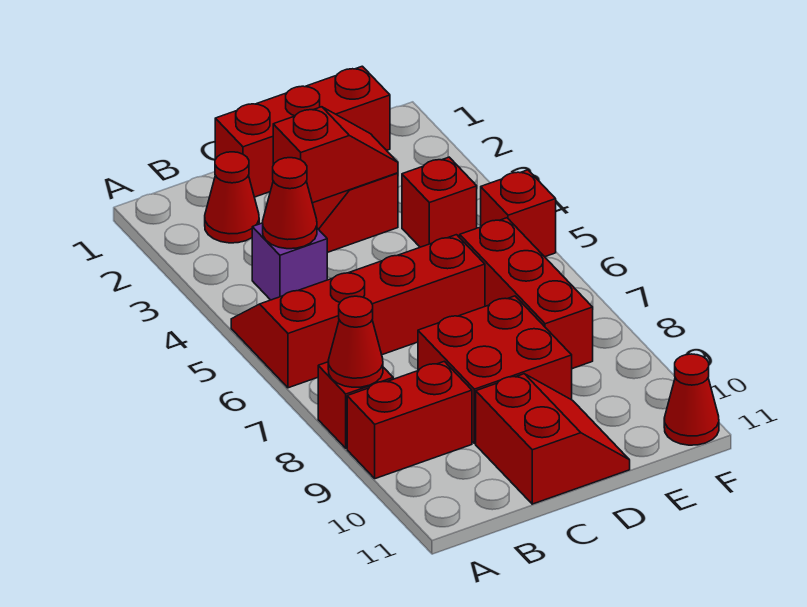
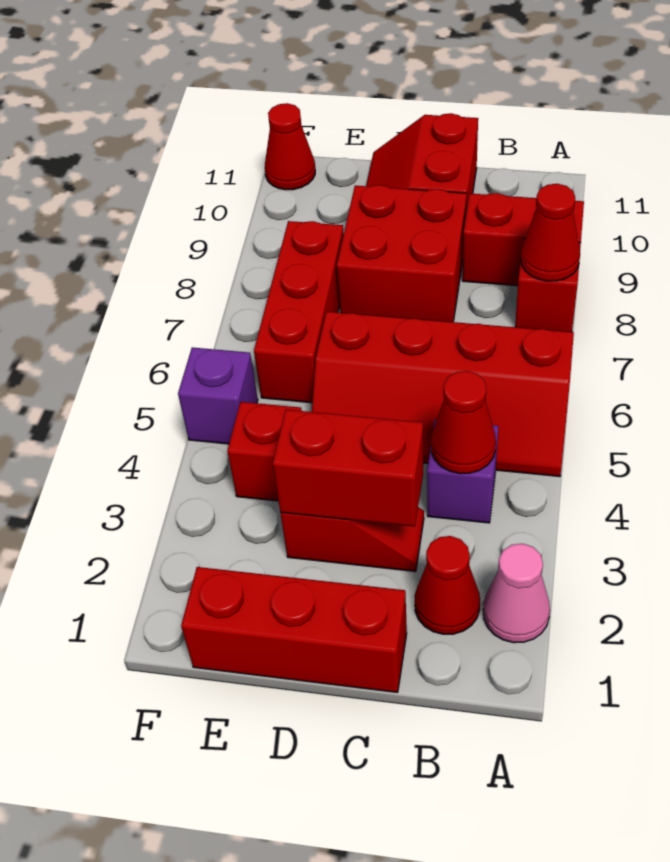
none -> pink cone A2 level 1
red slope C3:D3 level 2 top C -> red brick C3:D3 level 2
red brick F5 level 1 -> purple brick F5 level 1

